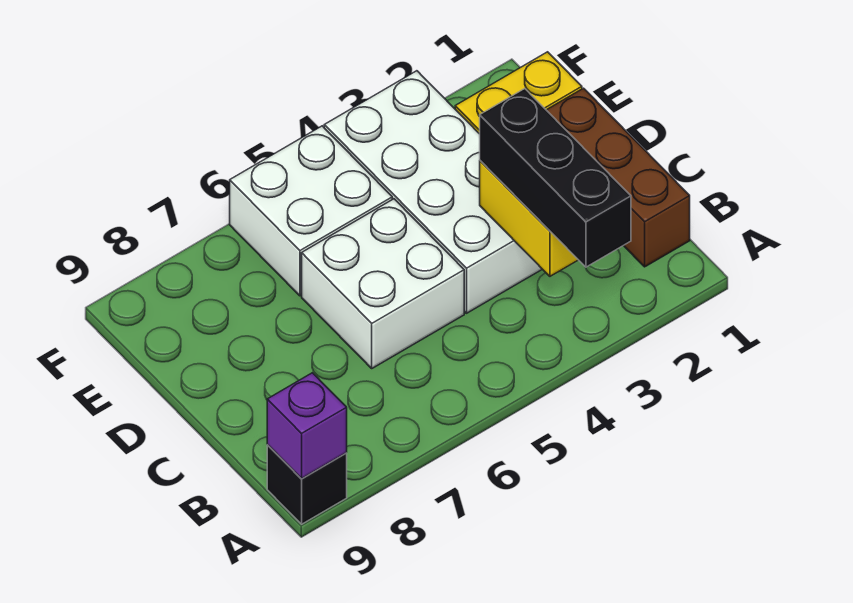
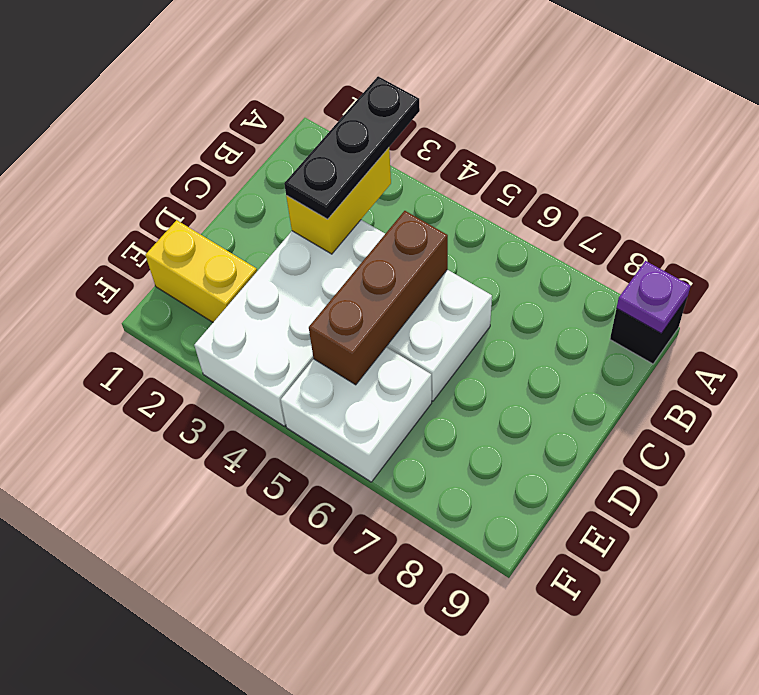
black brick A3:C3 level 3 -> black plate A3:C3 level 3
purple brick A9 level 2 -> purple plate A9 level 2
brown brick B1:D1 level 1 -> brown brick C5:E5 level 2

